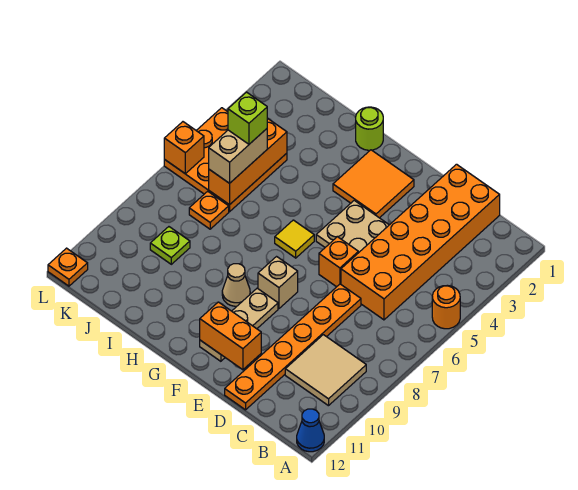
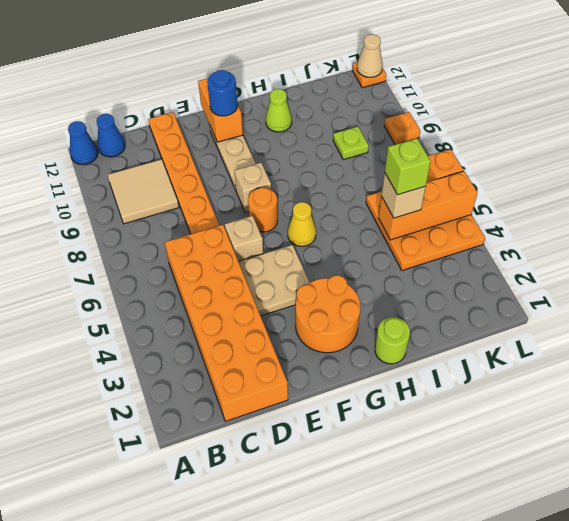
orange round brick A5 level 1 -> orange round brick F7 level 1
none -> blue cone B12 level 1
orange brick E6 level 1 -> tan brick E6 level 1
orange brick E11:F11 level 2 -> orange brick F11:F12 level 2
orange tile F2:G3 level 1 -> orange round brick F2:G3 level 1
none -> blue round brick F11 level 3
yellow tile G6 level 1 -> yellow cone G6 level 1
tan cone G9 level 1 -> tan cone L12 level 2
none -> lime cone H11 level 1
orange brick J4:J6 level 2 -> orange brick J5:L5 level 2
tan brick J5:J6 level 3 -> tan brick J5 level 3
orange plate J7 level 1 -> orange plate L9 level 1

